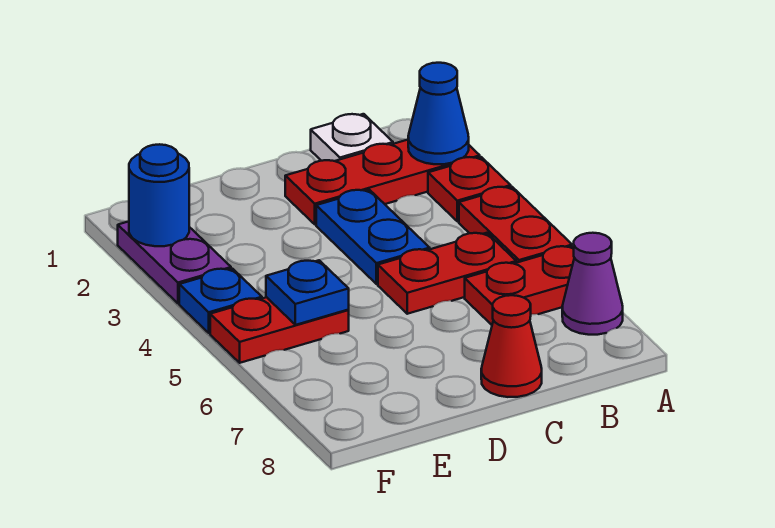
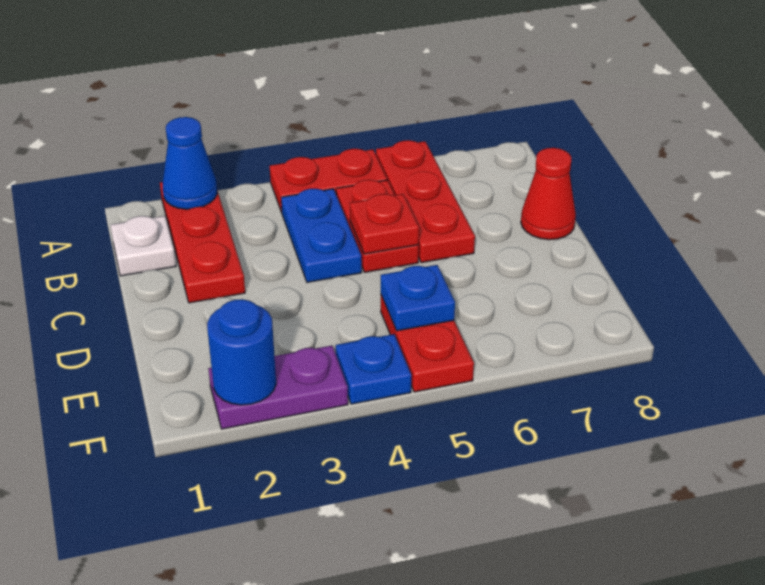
red plate A3 level 1 -> red plate C5 level 2
red plate A6:B6 level 1 -> red plate A6:C6 level 1
purple cone A7 level 1 -> none
blue plate C3:C4 level 1 -> blue plate B4:C4 level 1

